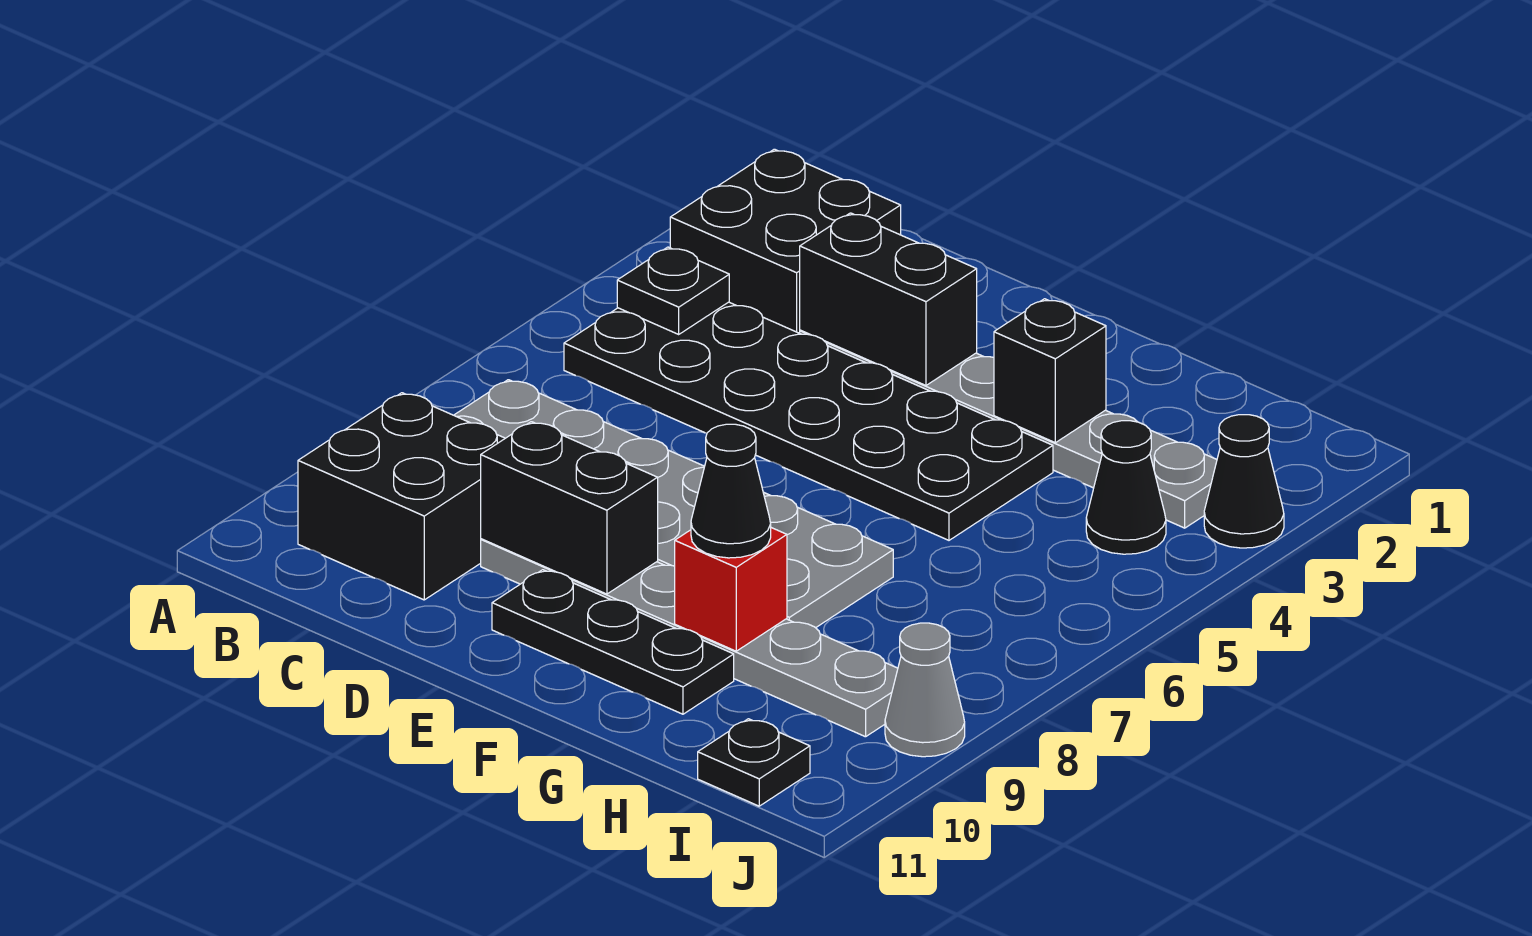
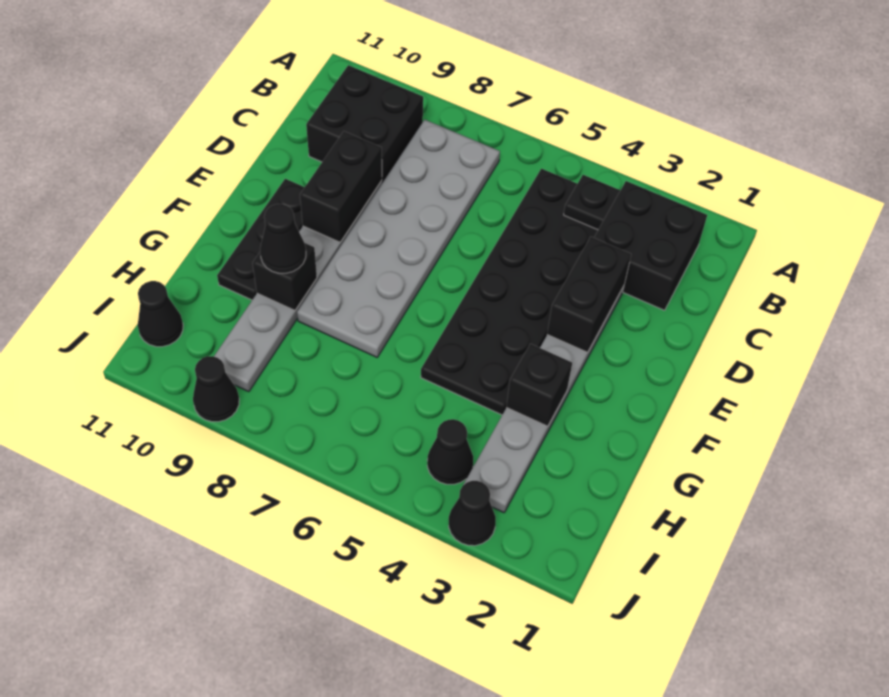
red brick G9 level 2 -> black brick G9 level 2
black plate I11 level 1 -> black cone I11 level 1
grey cone J9 level 1 -> black cone J9 level 1

